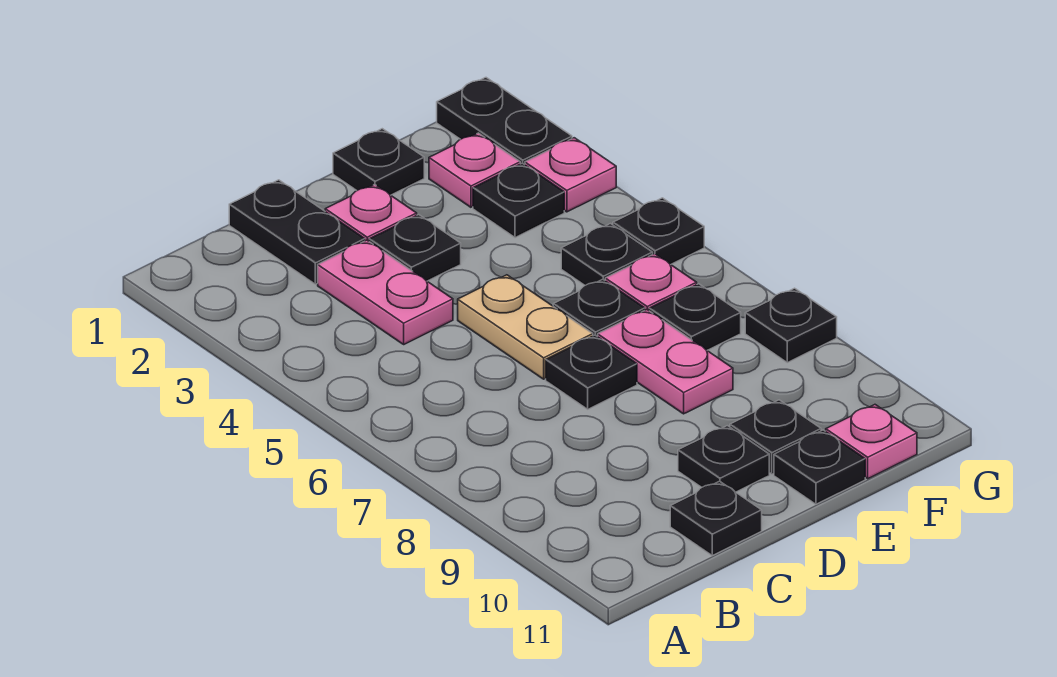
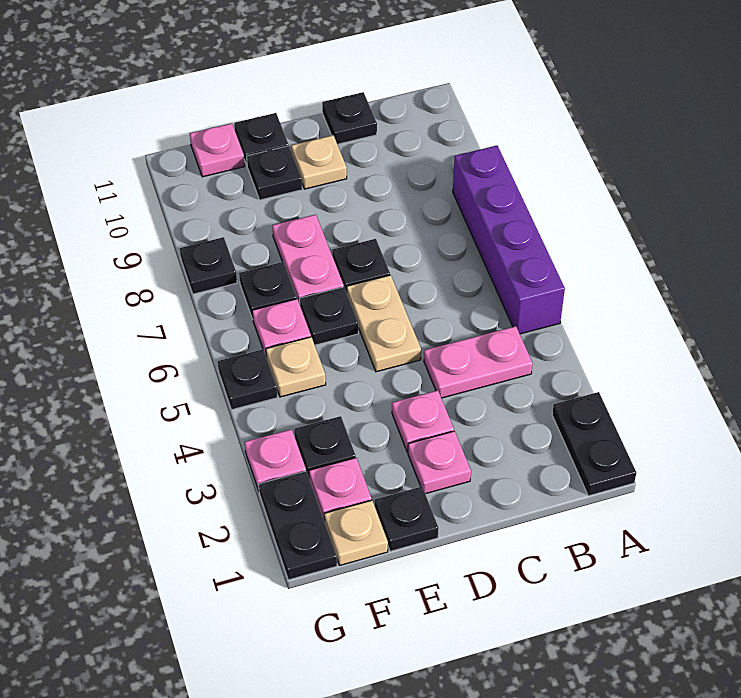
none -> purple brick A5:A8 level 1
black plate C1:C2 level 1 -> black plate A1:A2 level 1
pink plate C3:C4 level 1 -> pink plate B4:C4 level 1
black plate D3 level 1 -> pink plate D3 level 1
black plate D10 level 1 -> tan plate D10 level 1
none -> tan plate F1 level 1
black plate F5 level 1 -> tan plate F5 level 1

